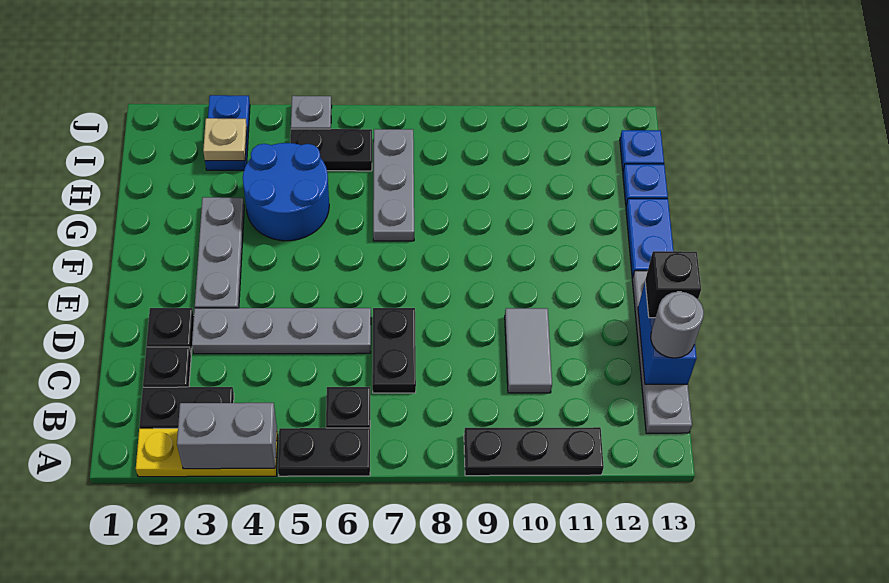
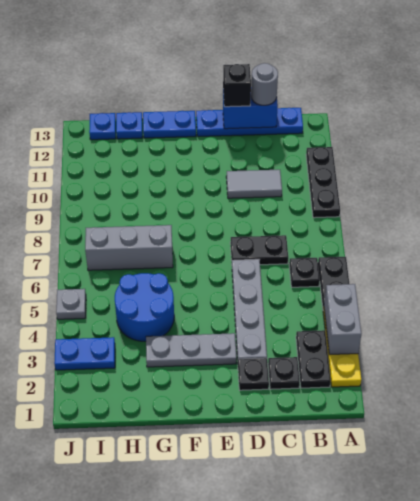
grey plate B13:E13 level 1 -> blue plate B13:E13 level 1
grey plate G7:I7 level 1 -> grey brick G7:I7 level 1
tan plate I3 level 2 -> none
black plate I5:I6 level 1 -> none

